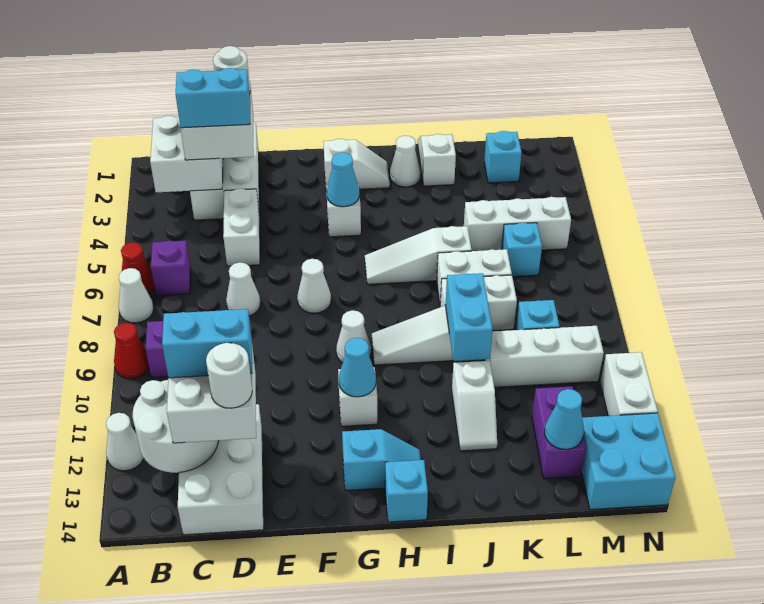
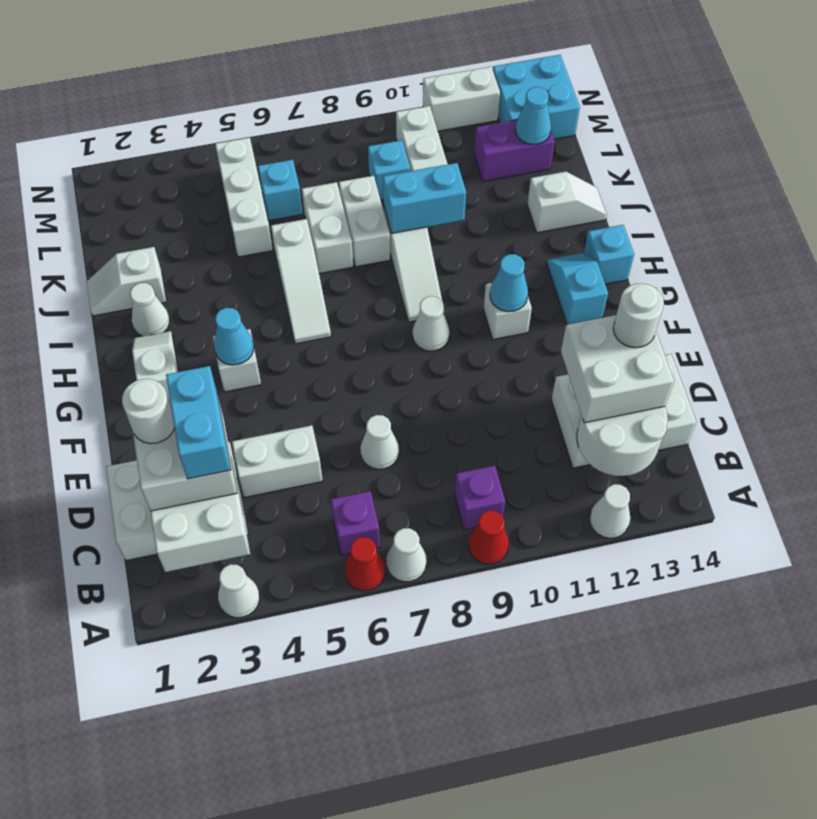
cyan brick C12:D12 level 4 -> none
white cone F7 level 1 -> white cone A3 level 1
white slope J11:J12 level 1 top 11 -> white slope J13:J14 level 1 top 13
cyan brick L2 level 1 -> none

